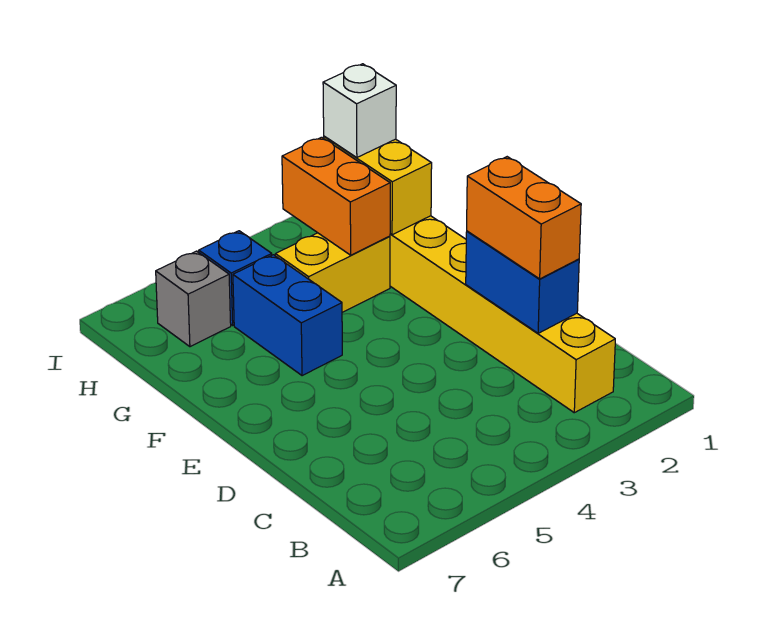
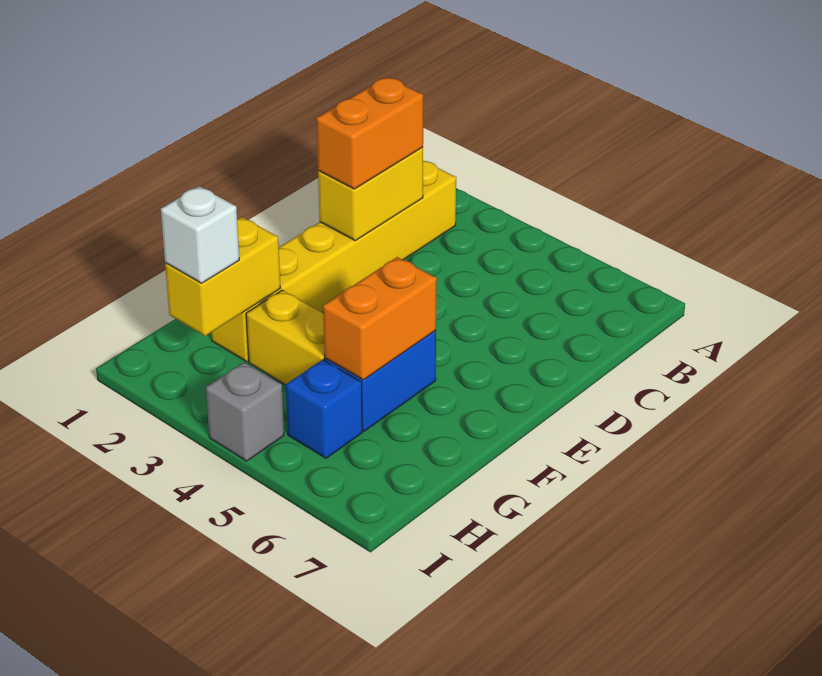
blue brick C2:D2 level 2 -> yellow brick C2:D2 level 2
orange brick G3:H3 level 2 -> orange brick F5:G5 level 2
grey brick H6 level 1 -> grey brick I4 level 1

